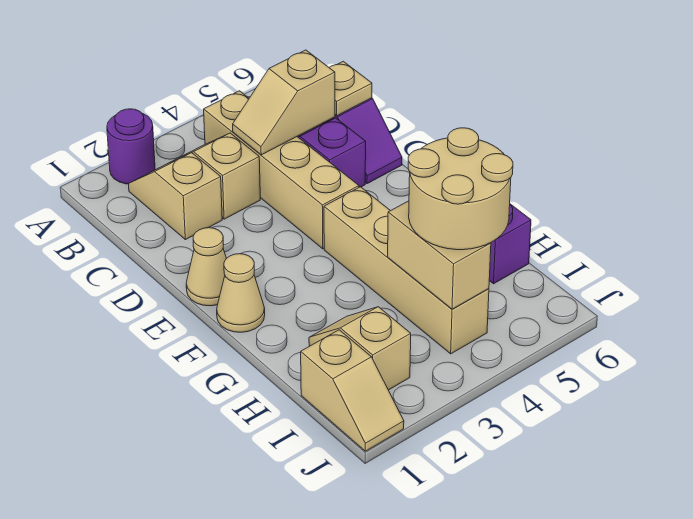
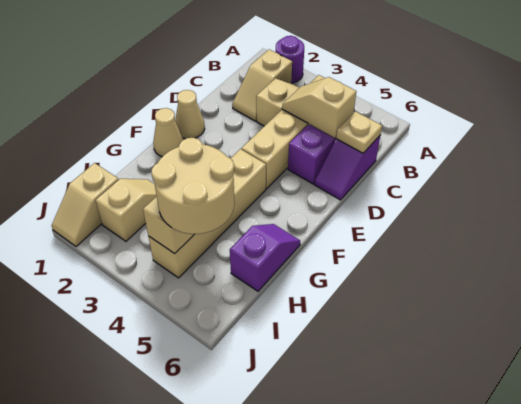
tan slope B2:C2 level 1 top C -> tan slope B2:C2 level 1 top B

